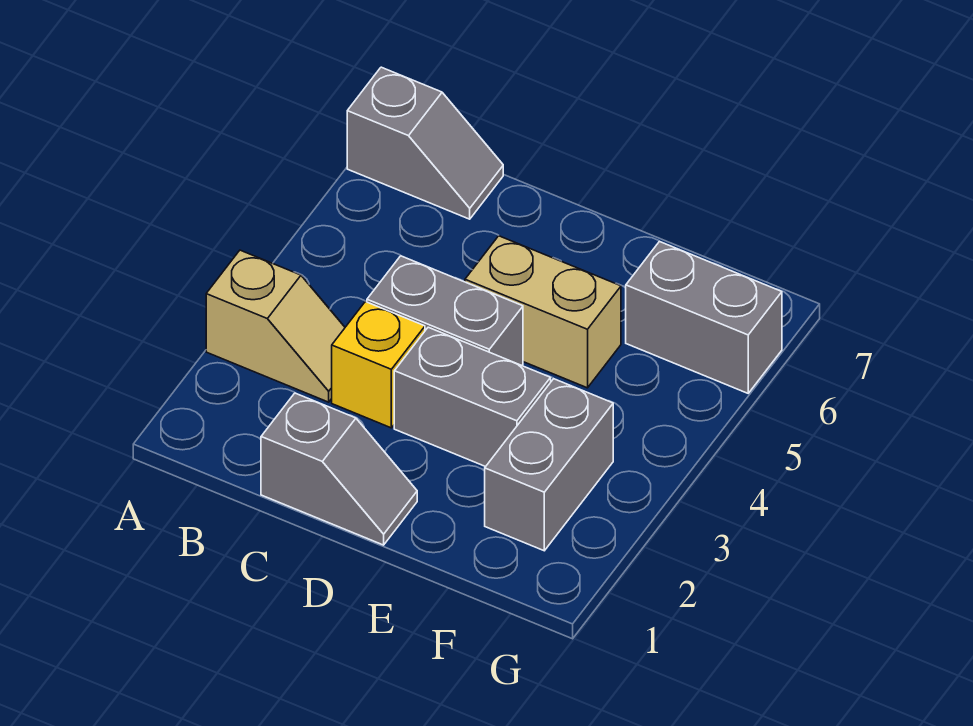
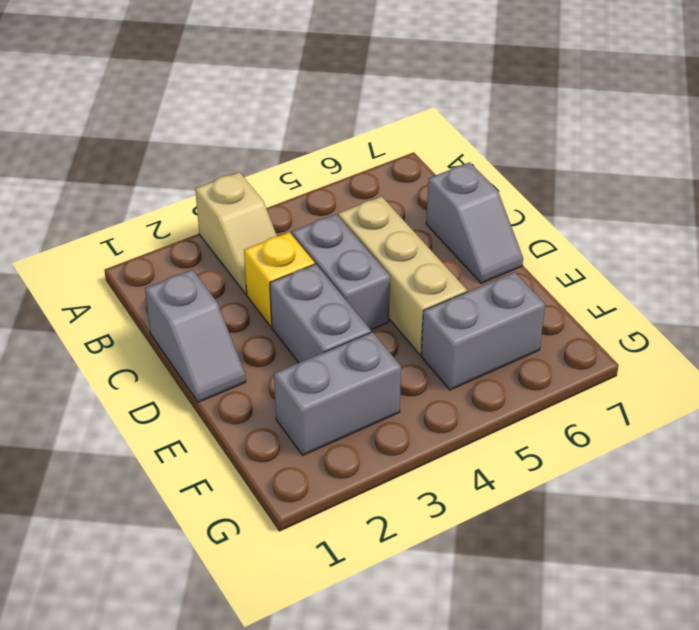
grey slope A7:B7 level 1 top A -> grey slope C7:D7 level 1 top C
tan brick D5:E5 level 1 -> tan brick C5:E5 level 1
grey brick F6:G6 level 1 -> grey brick F5:F6 level 1

